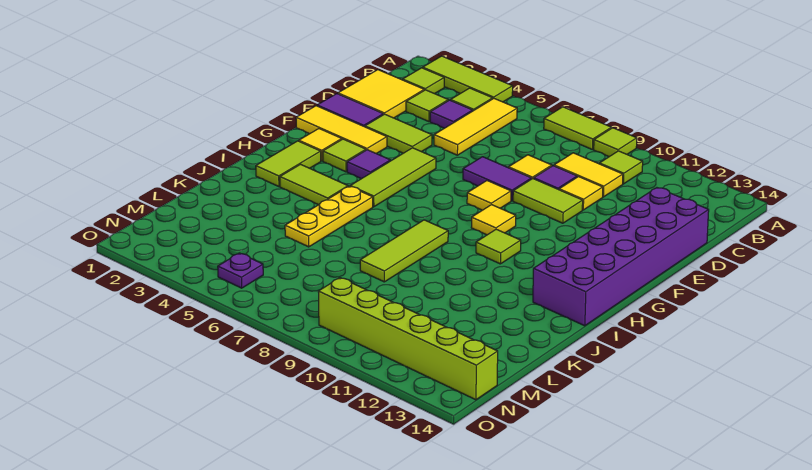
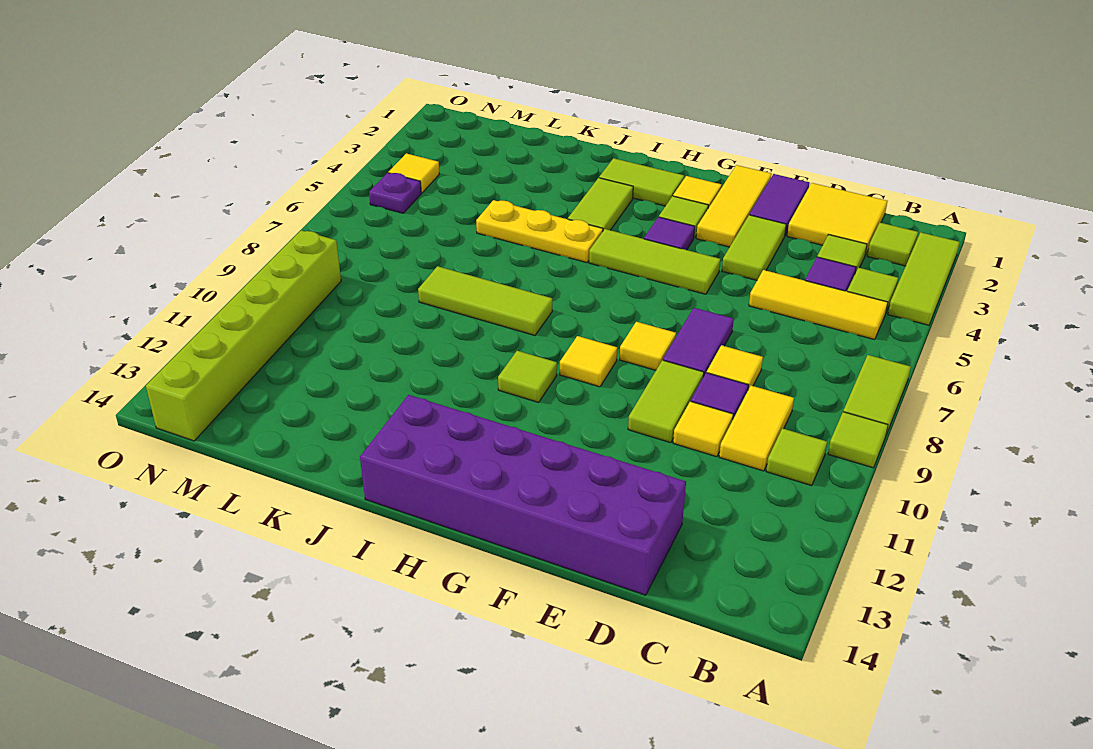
none -> yellow tile N4 level 1

